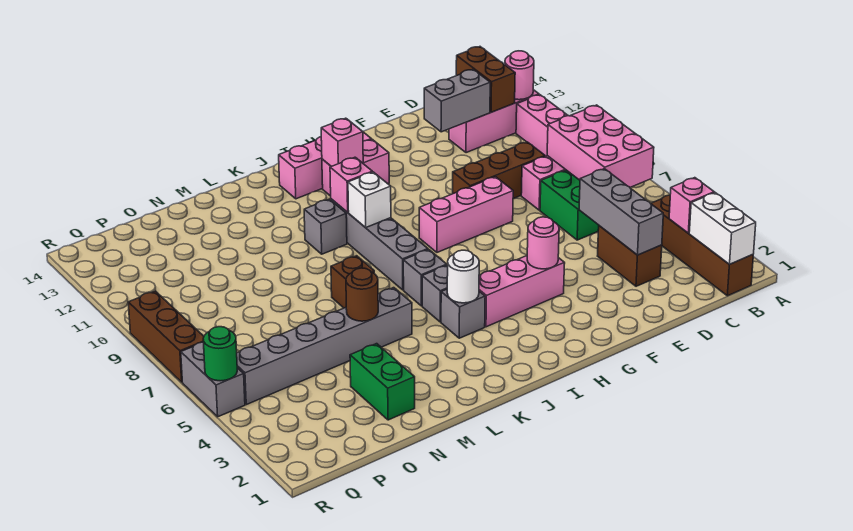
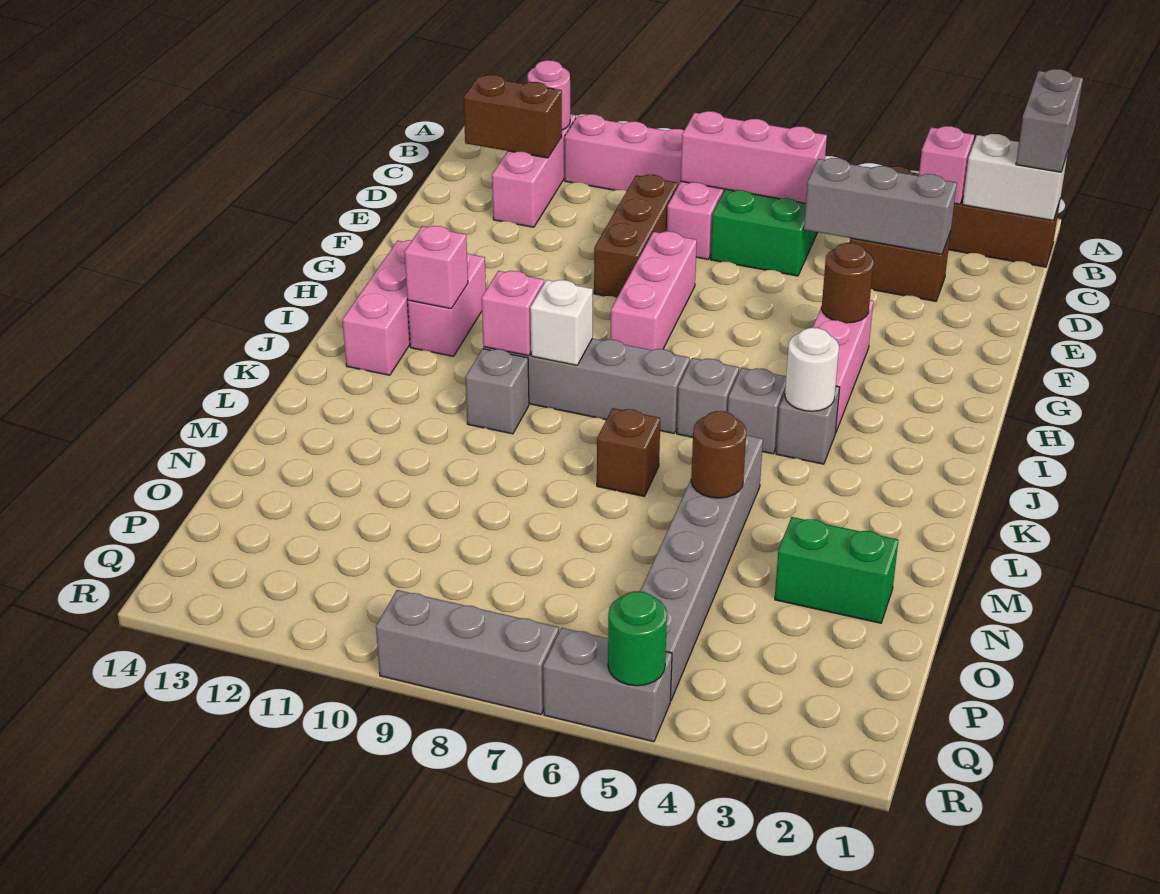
pink brick B6:C8 level 2 -> pink brick C6:C8 level 2
grey brick D12:E12 level 2 -> grey brick A1:B1 level 3
pink round brick G4 level 2 -> brown round brick G4 level 2
brown brick R7:R9 level 1 -> grey brick R7:R9 level 1

